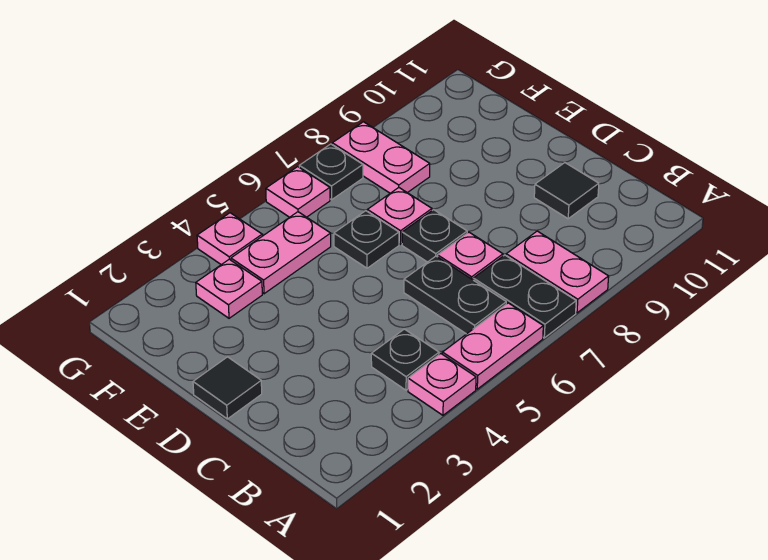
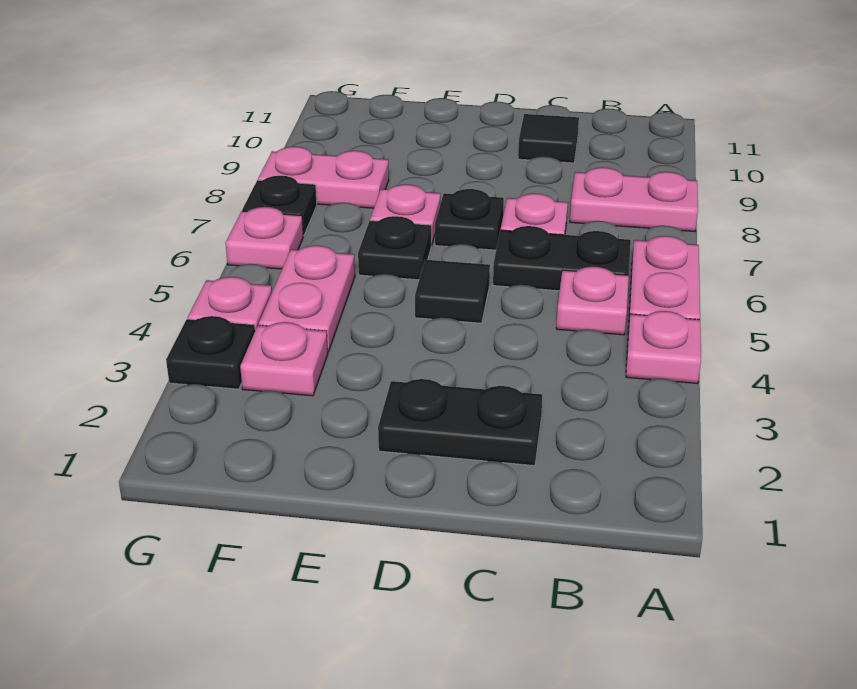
black plate A7:B7 level 1 -> black plate C2:D2 level 1
black plate B4 level 1 -> black plate G3 level 1
none -> pink plate B5 level 1
black tile D1 level 1 -> black tile D5 level 1

